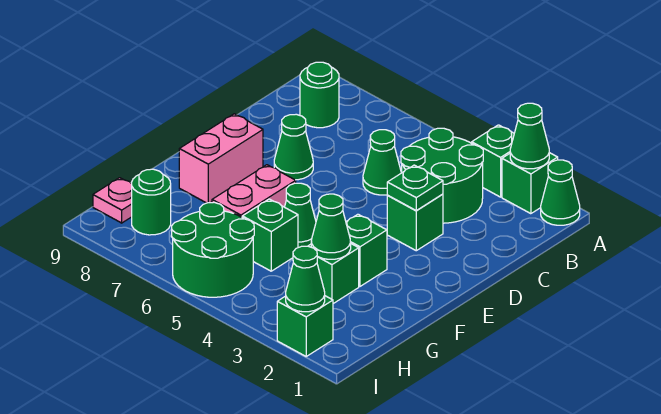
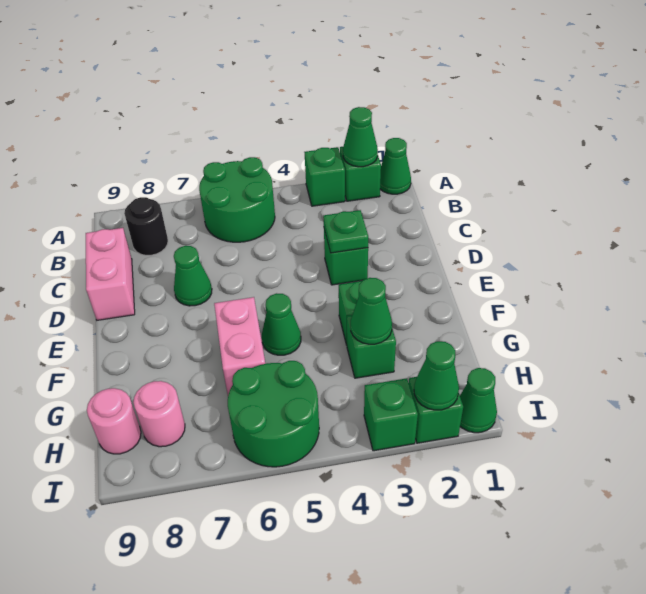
green round brick B3:C4 level 1 -> green round brick A5:B6 level 1
green round brick B8 level 1 -> black round brick B8 level 1
green cone C5 level 1 -> green cone I1 level 1
pink brick E8:F8 level 1 -> pink brick C9:D9 level 1
green brick G5 level 1 -> green brick I3 level 1
green round brick H8 level 1 -> pink round brick H8 level 1
pink plate H9 level 1 -> pink round brick H9 level 1

